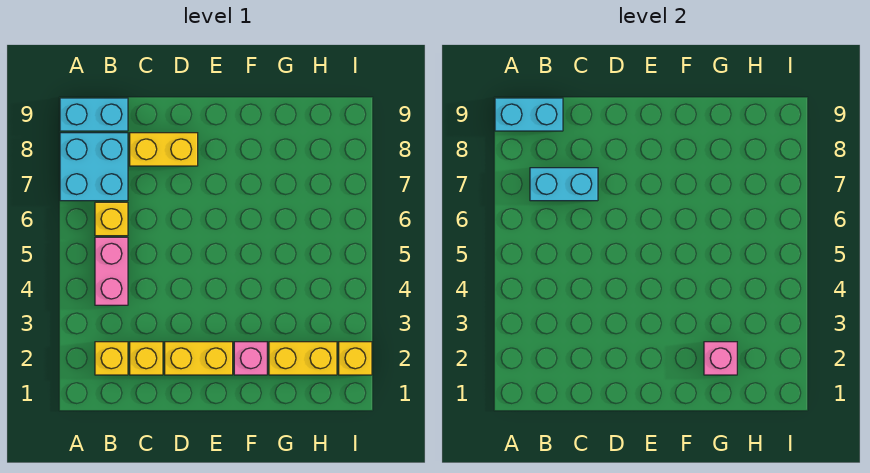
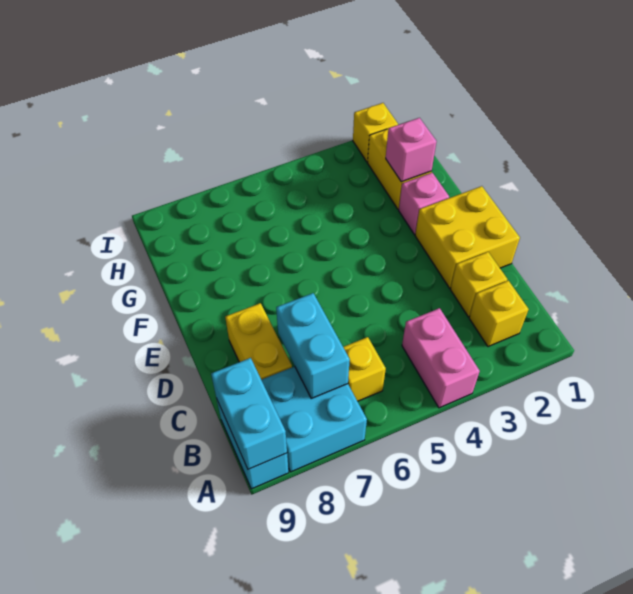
pink brick B4:B5 level 1 -> pink brick A4:B4 level 1
yellow brick D2:E2 level 1 -> yellow brick D1:E2 level 1

